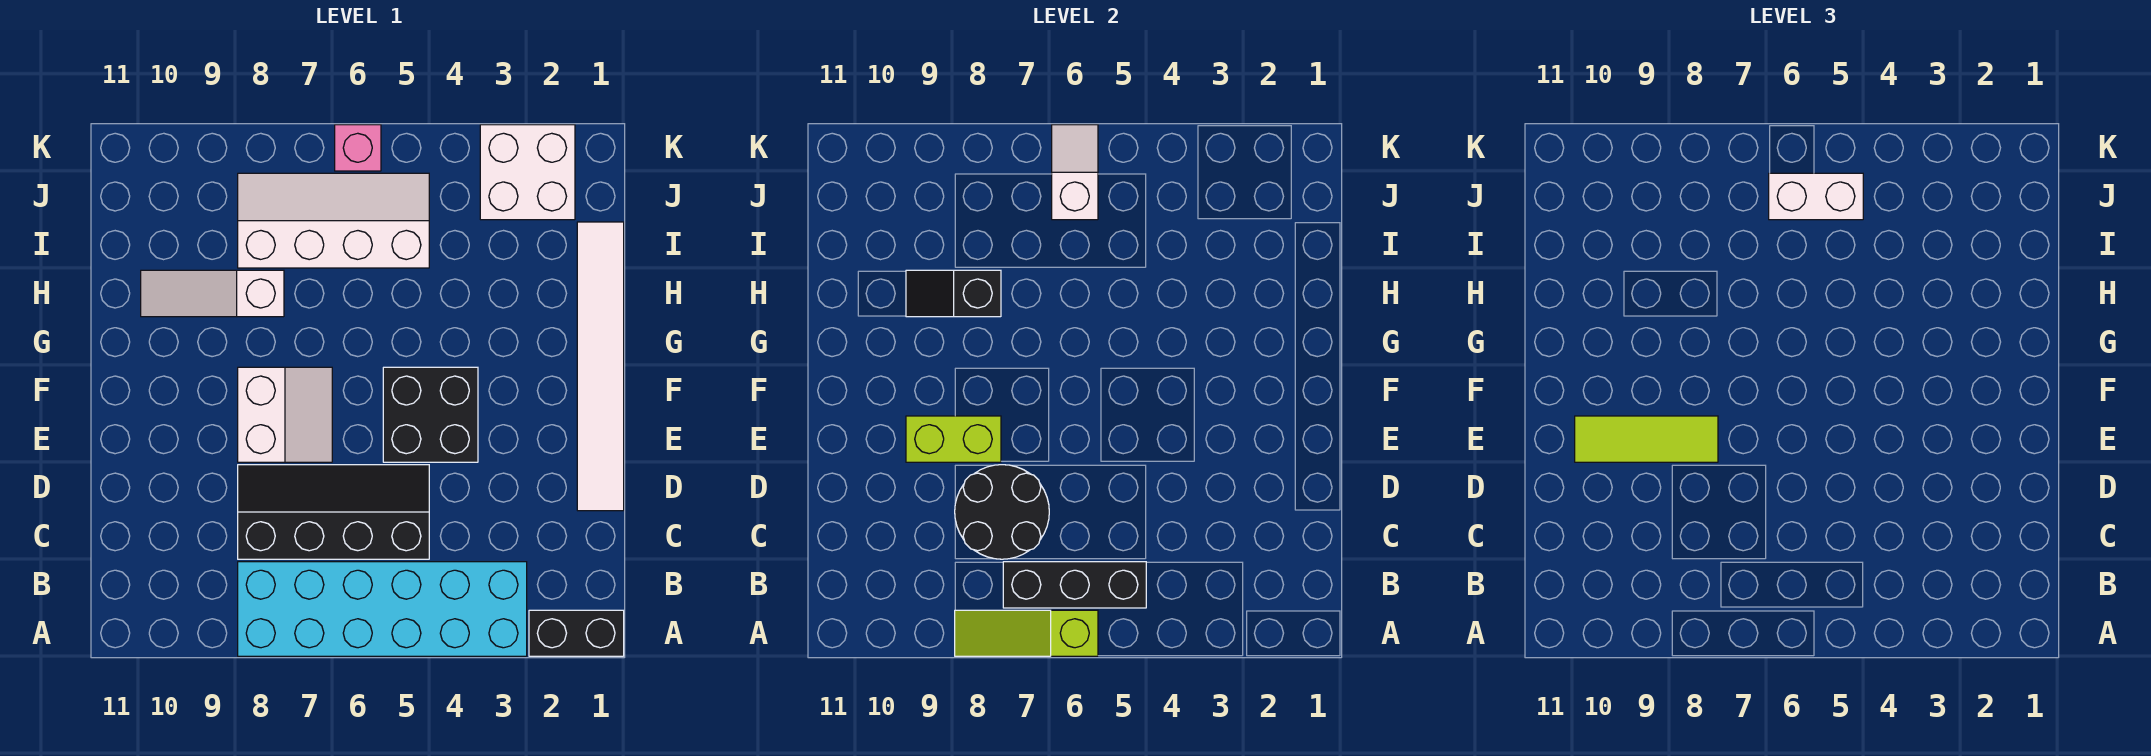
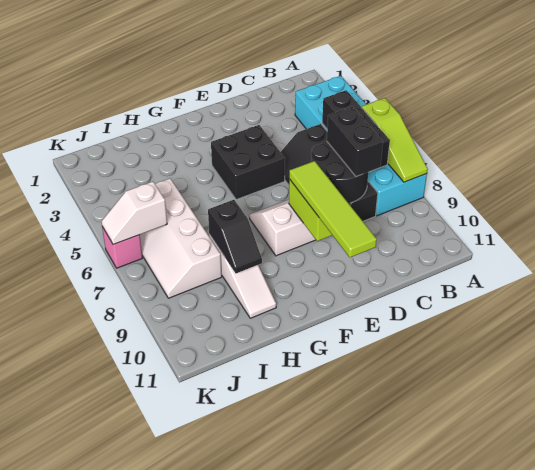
black brick A1:A2 level 1 -> black brick C7:C8 level 3
white tile D1:I1 level 1 -> none
lime tile E8:E10 level 3 -> lime tile E8:E11 level 3
white brick J2:K3 level 1 -> none
white brick J5:J6 level 3 -> none

